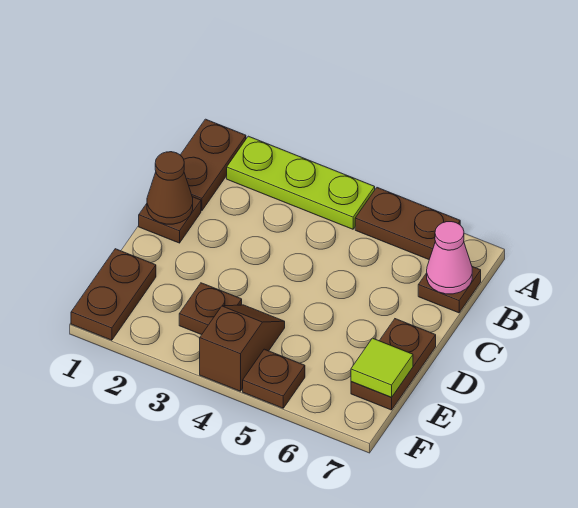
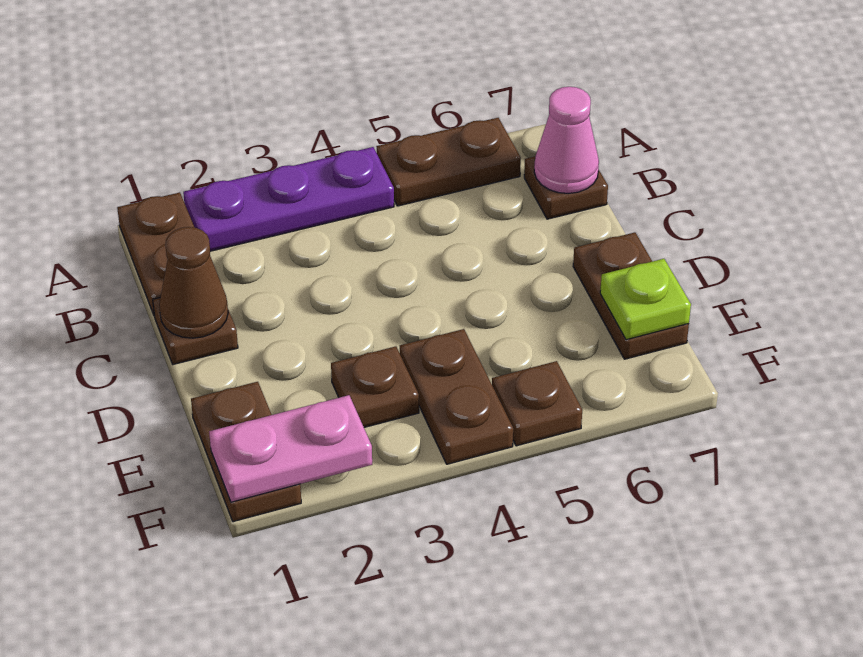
lime plate A2:A4 level 1 -> purple plate A2:A4 level 1
brown slope E4:F4 level 1 top F -> brown plate E4:F4 level 1
lime tile E7 level 2 -> lime plate E7 level 2
none -> pink plate F1:F2 level 2

